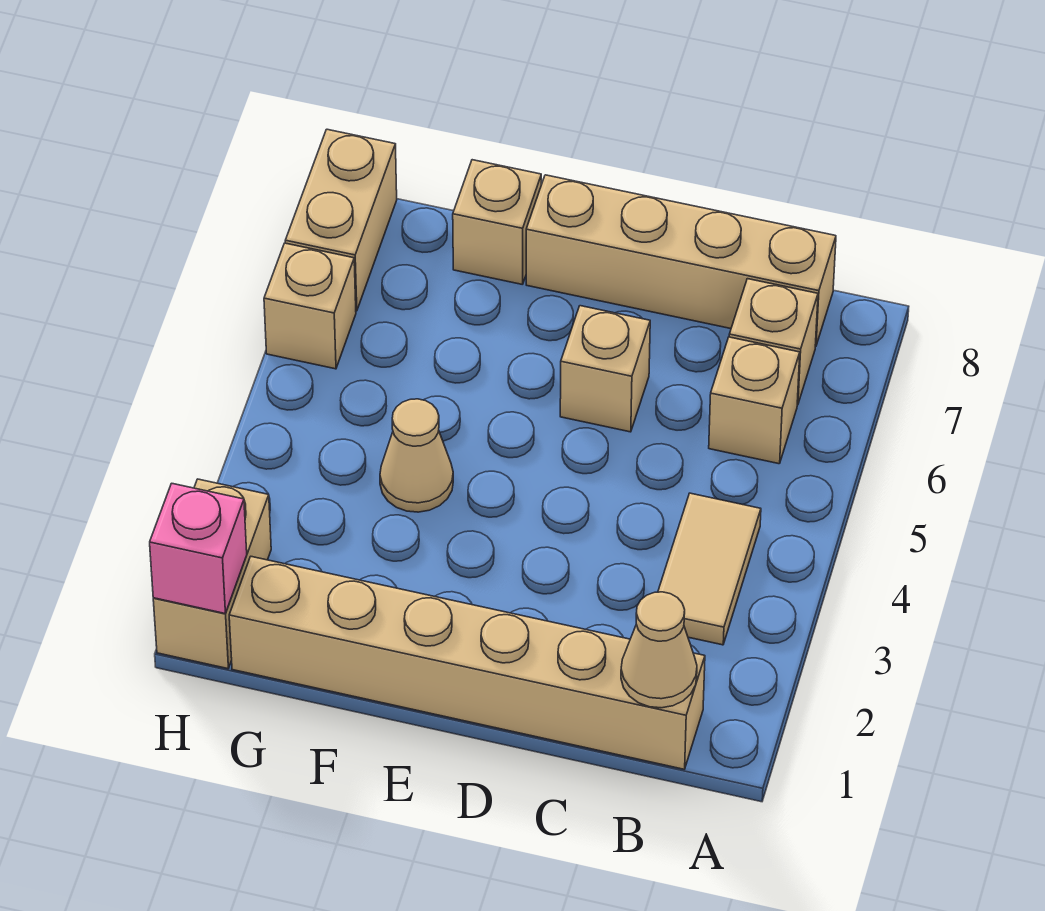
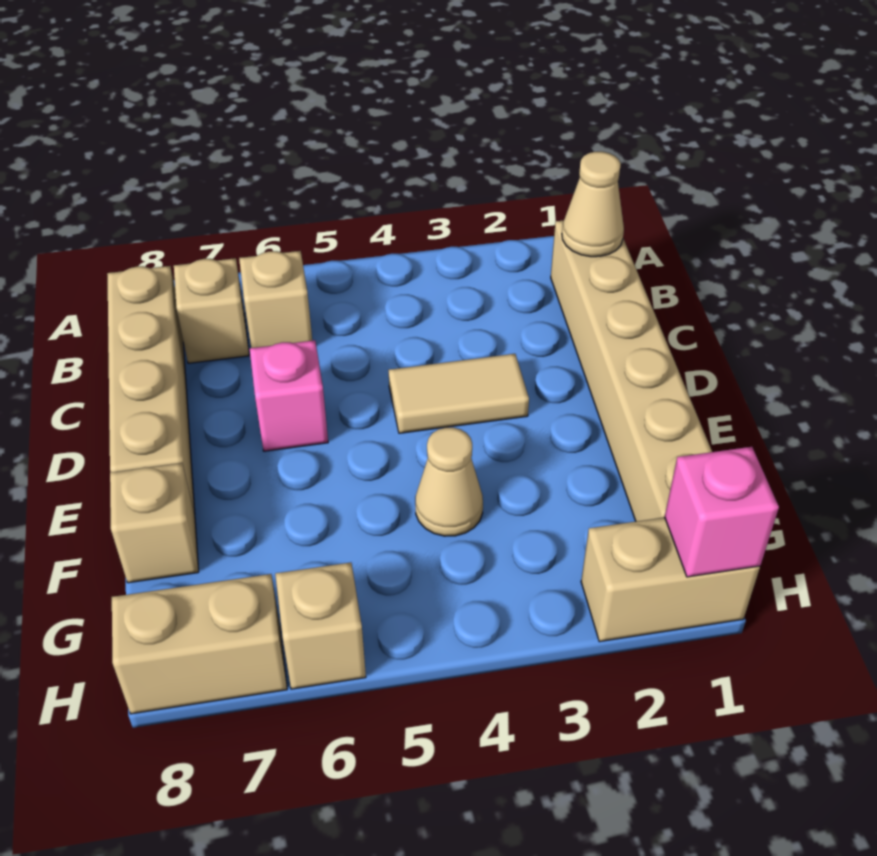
tan tile B3:B4 level 1 -> tan tile D3:D4 level 1
tan brick D6 level 1 -> pink brick D6 level 1

